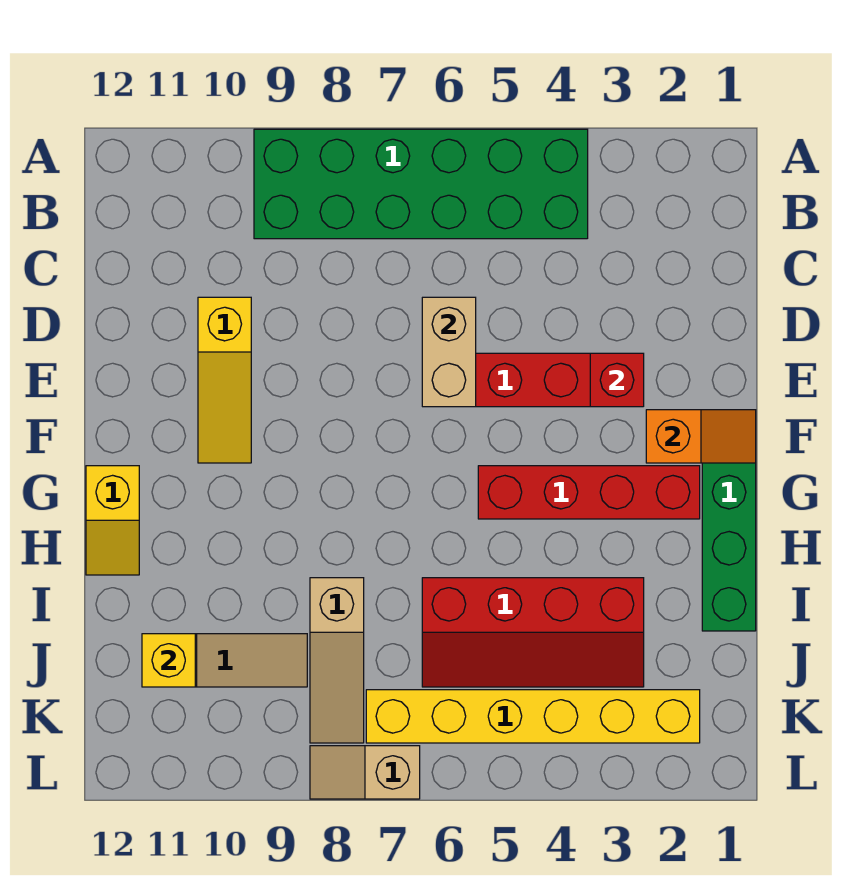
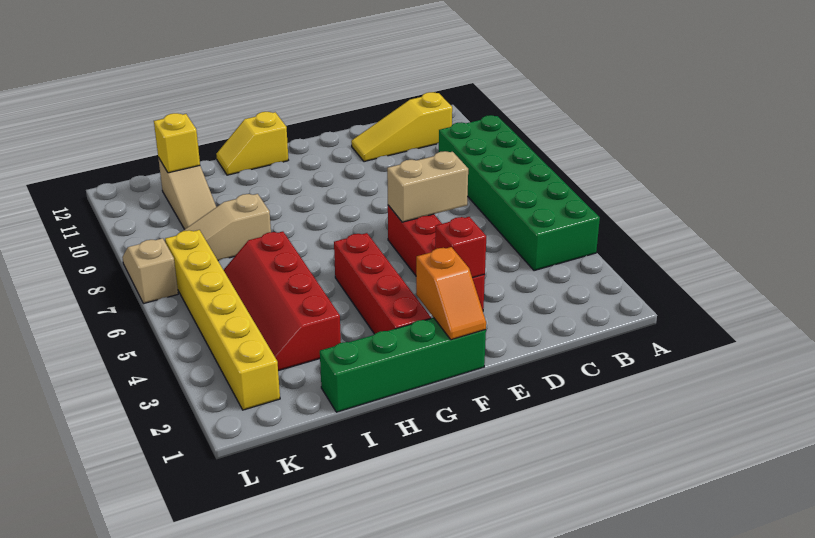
yellow slope D10:F10 level 1 top D -> yellow slope B11:D11 level 1 top B

